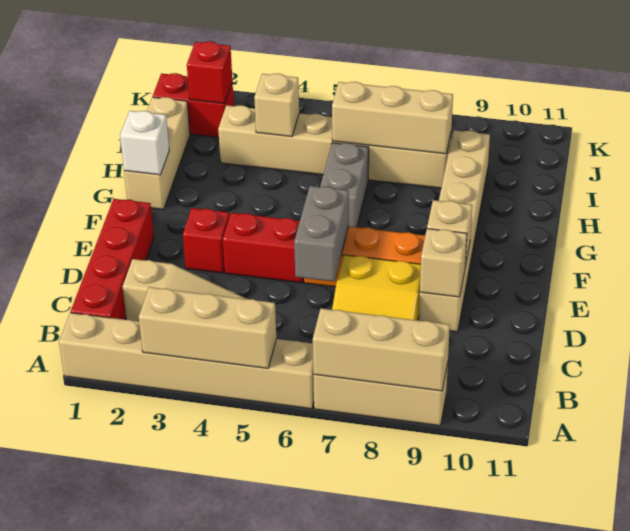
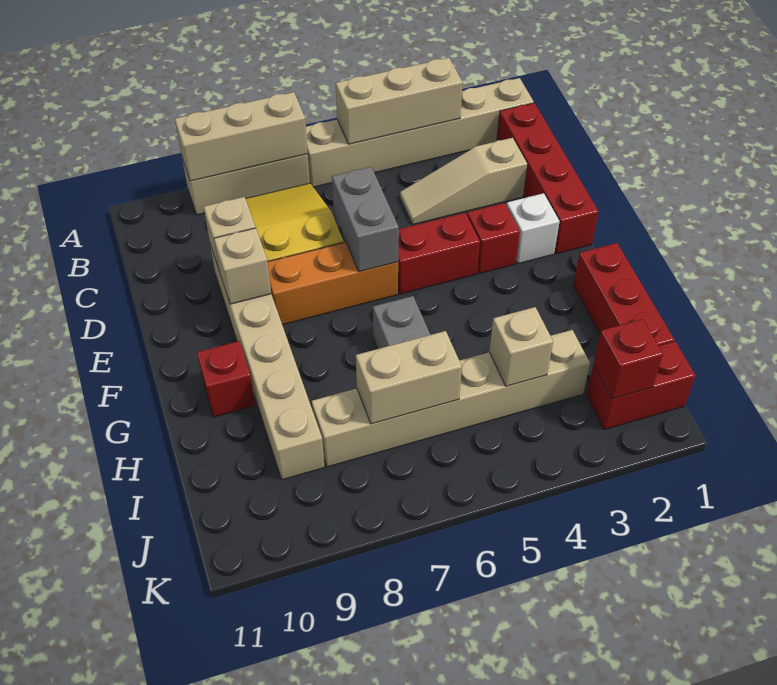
tan brick G1:I1 level 1 -> red brick G1:I1 level 1
white brick G1 level 2 -> white brick E2 level 1
none -> red brick G10 level 1
tan brick I6:I8 level 2 -> tan brick I6:I7 level 2

